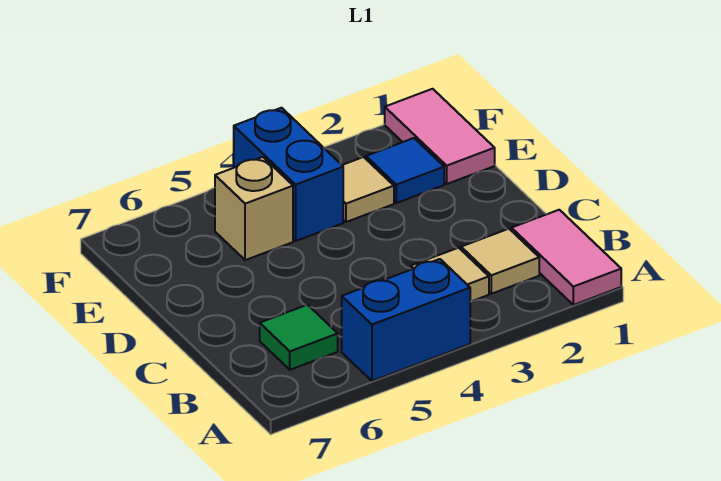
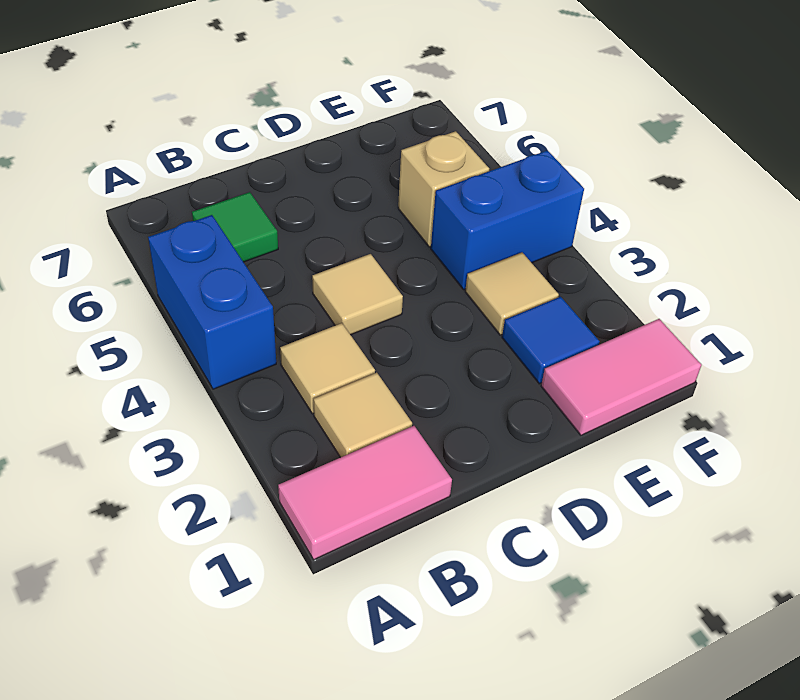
none -> tan tile C4 level 1

